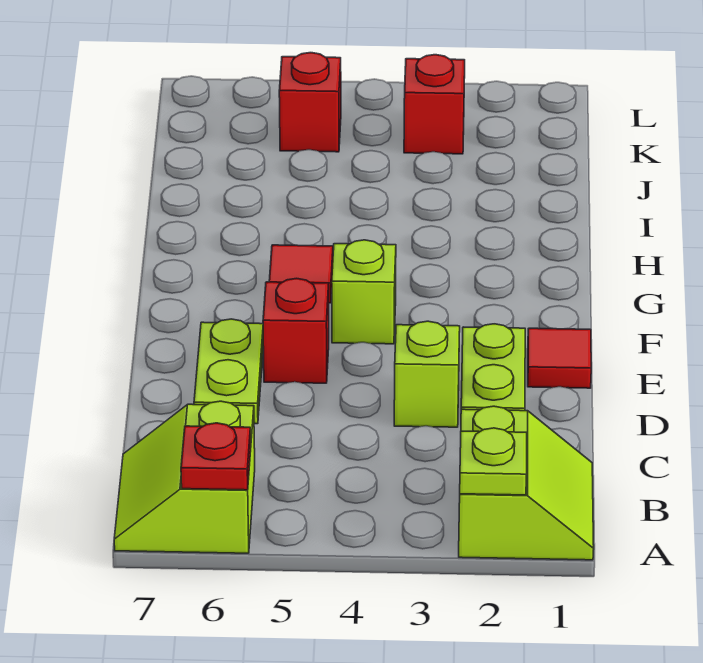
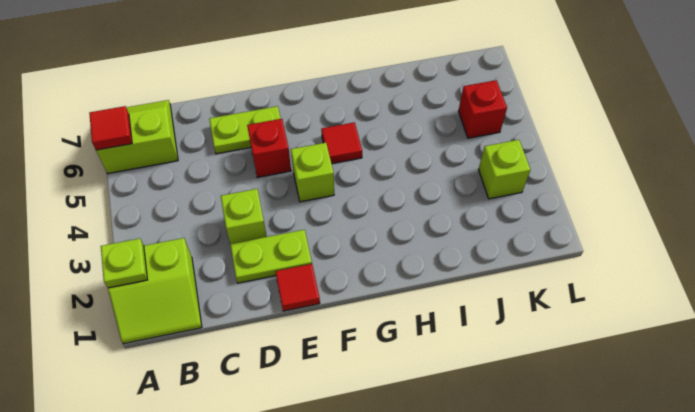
red plate A6 level 2 -> red tile A6 level 2
red brick K3 level 1 -> lime brick K3 level 1

